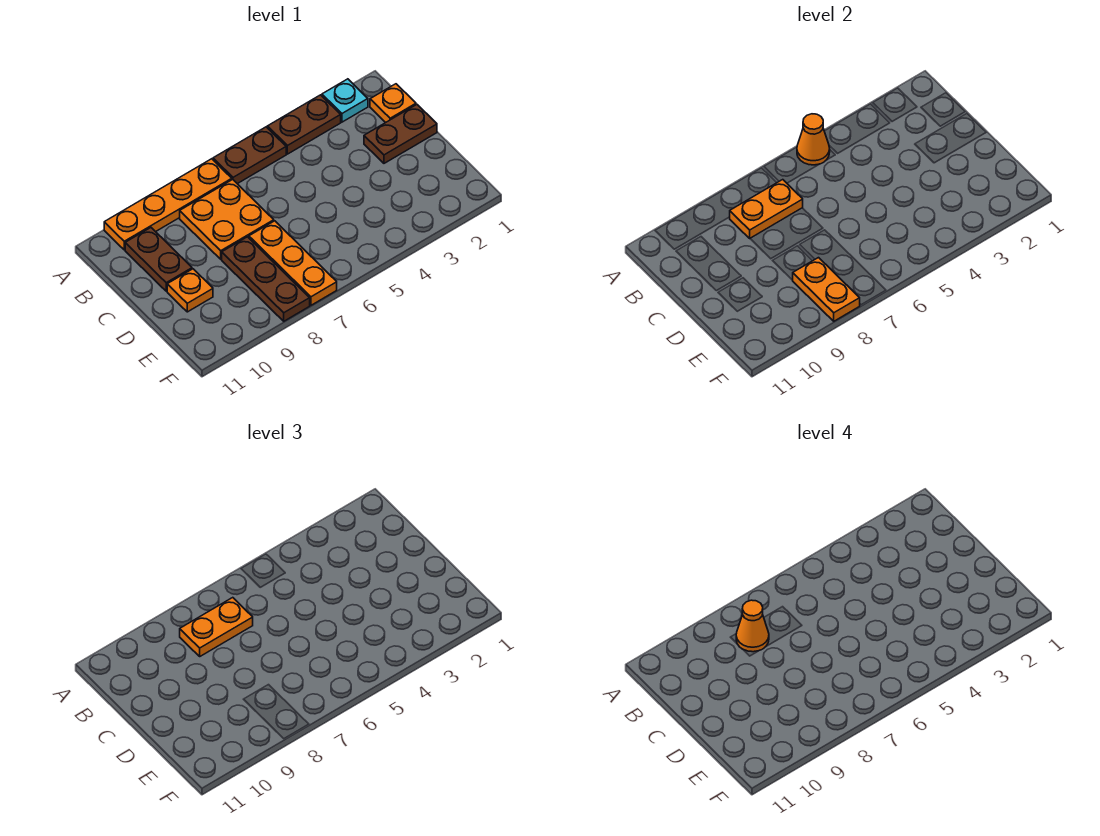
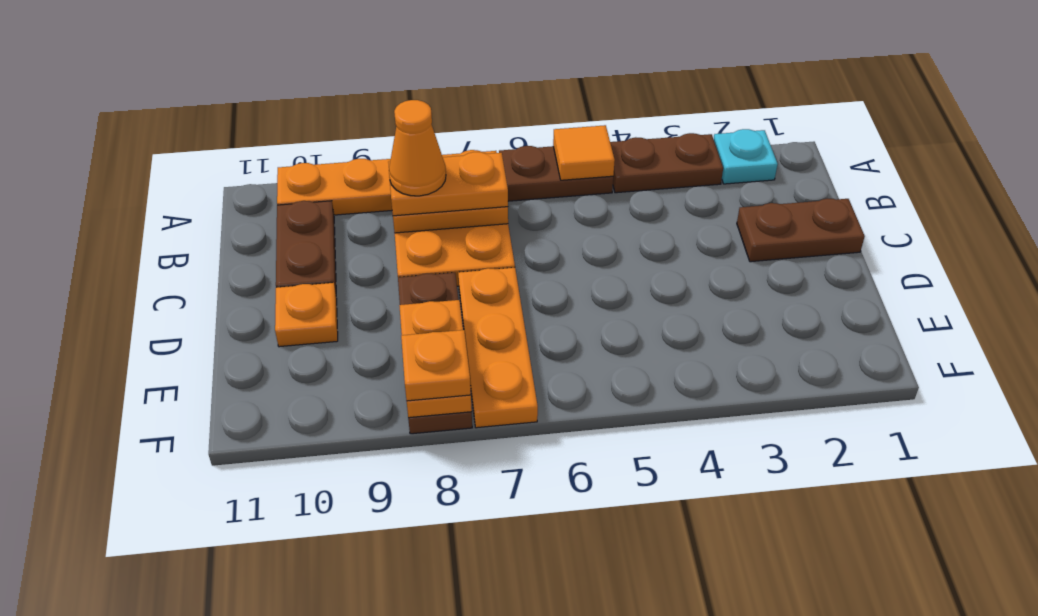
orange cone A5 level 2 -> orange tile A5 level 2
orange plate B1 level 1 -> orange plate F8 level 3

